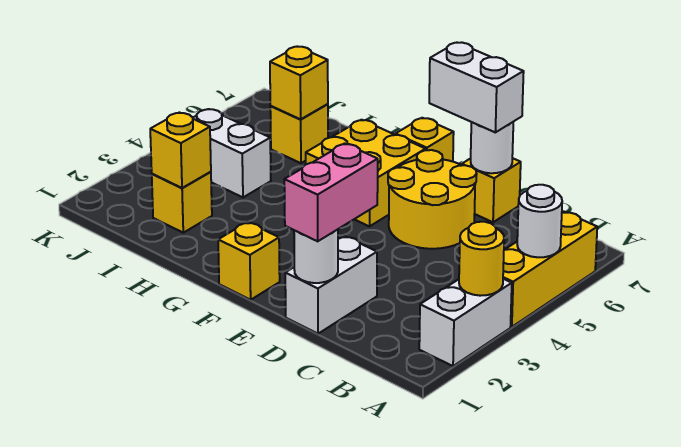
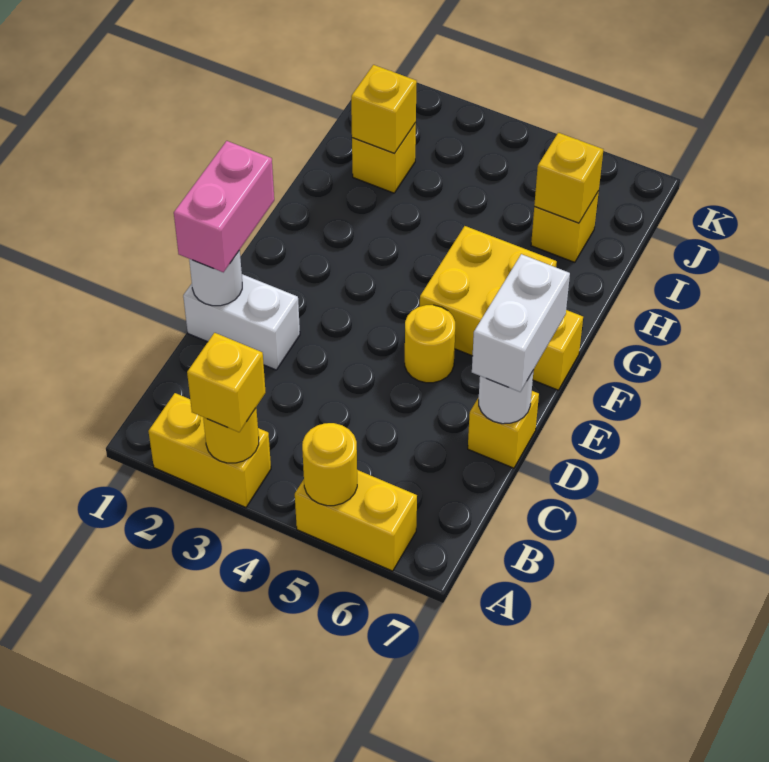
white brick A2:A3 level 1 -> yellow brick A2:A3 level 1
yellow brick A4:A6 level 1 -> yellow brick A5:A6 level 1
white round brick A5 level 2 -> yellow round brick A5 level 2
pink brick D1:D2 level 3 -> pink brick D1:E1 level 3
yellow round brick D5:E6 level 1 -> yellow round brick E5 level 1
yellow brick F1 level 1 -> yellow brick A3 level 3
white brick I4:J4 level 1 -> none

